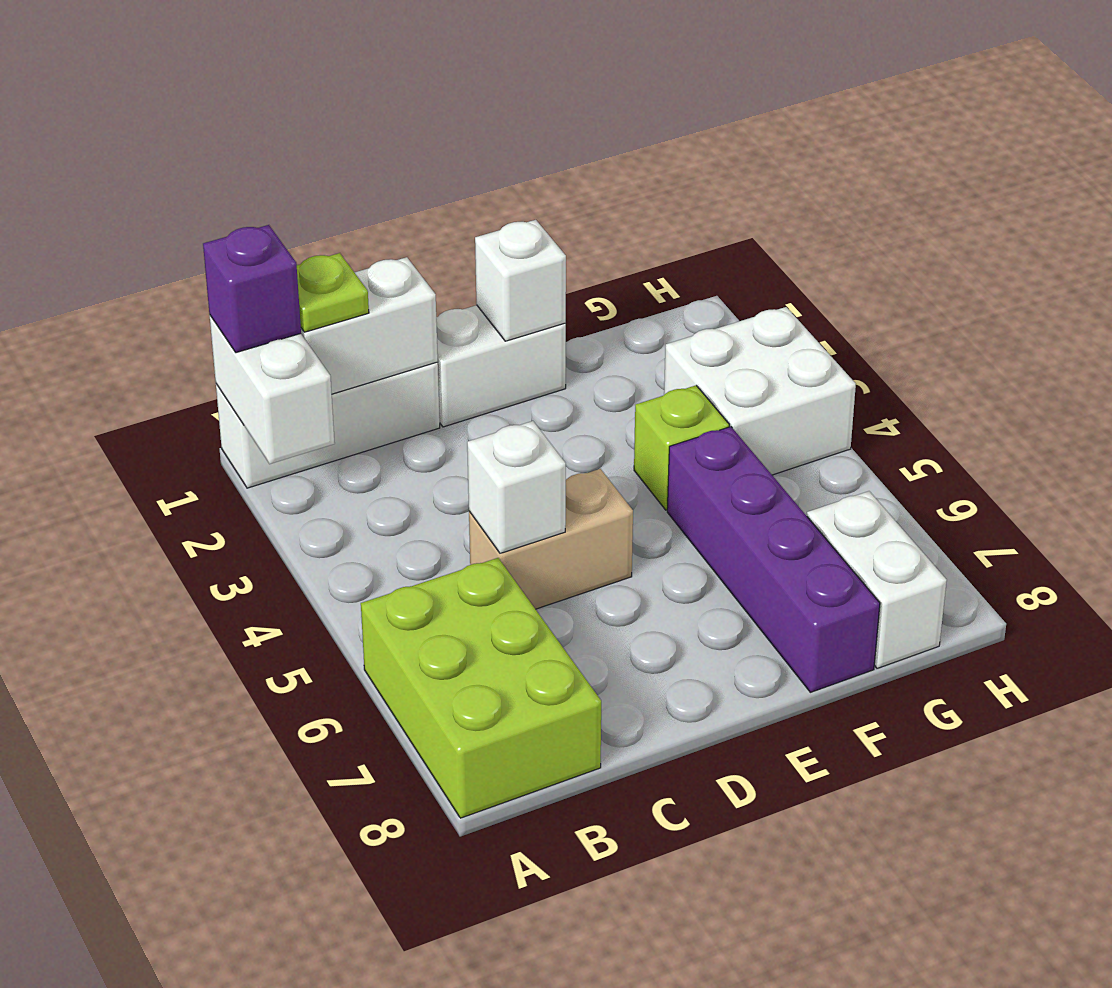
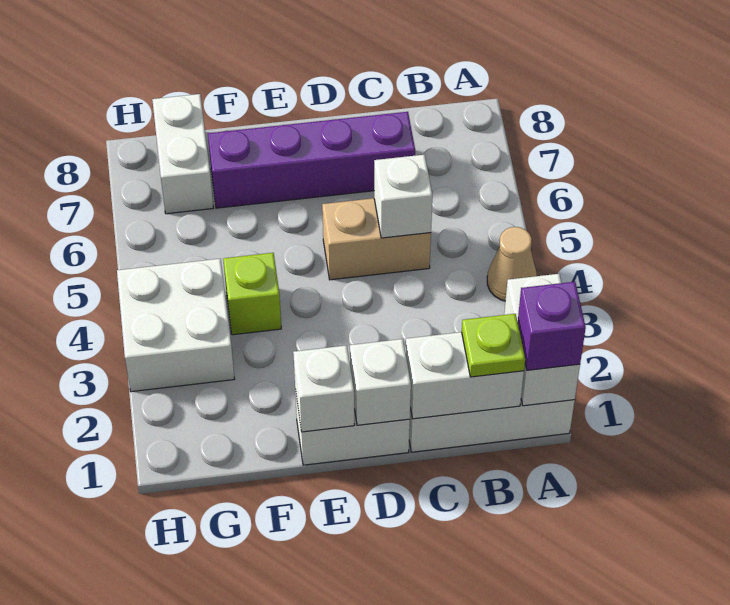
none -> tan cone A4 level 1
lime brick A6:B8 level 1 -> none
none -> white brick D1 level 2
purple brick F5:F8 level 1 -> purple brick C7:F7 level 1

